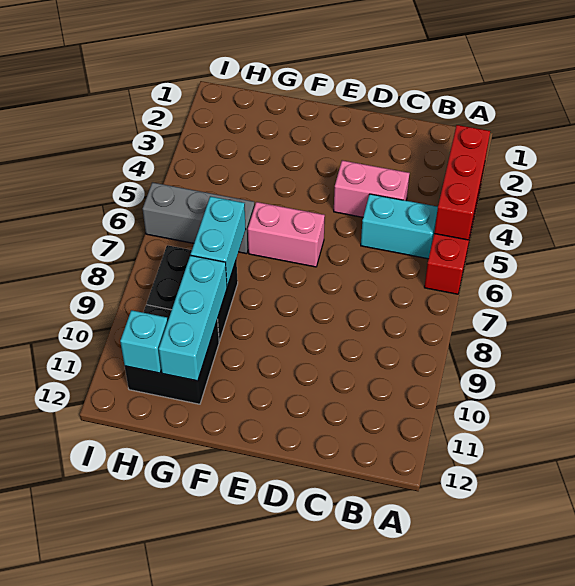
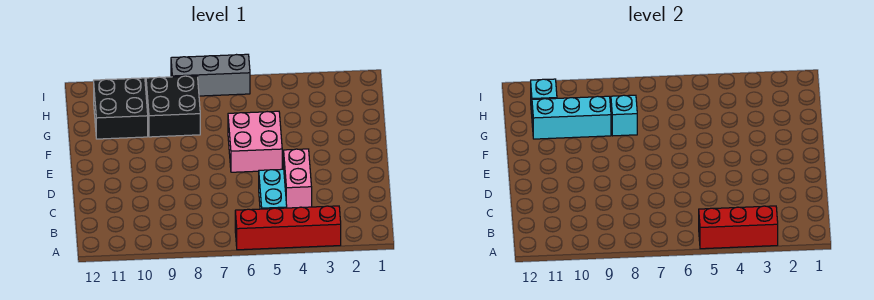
pink brick E6:F6 level 1 -> pink brick E5:F6 level 1
grey brick G6:I6 level 1 -> grey brick I6:I8 level 1
cyan brick G7:G8 level 2 -> cyan brick G8 level 2

